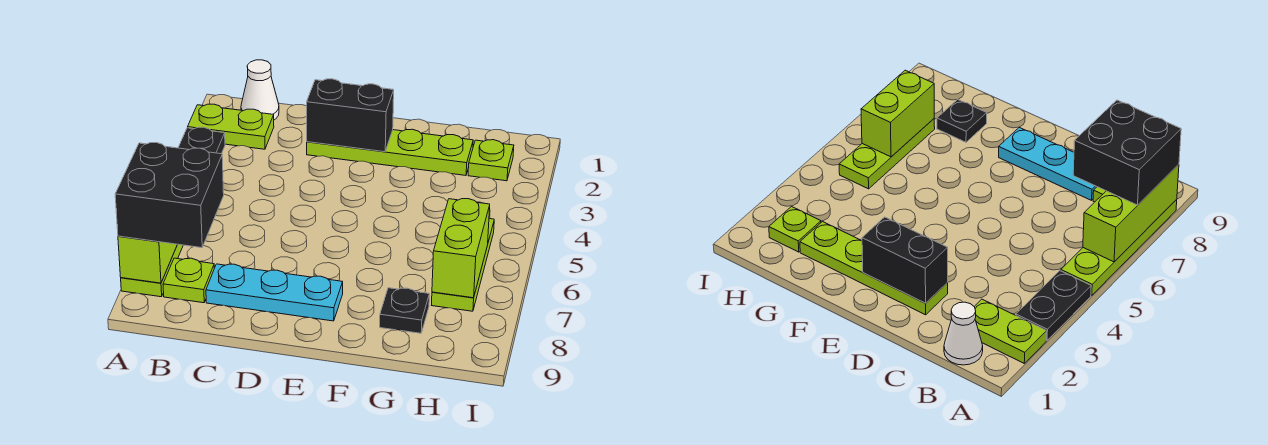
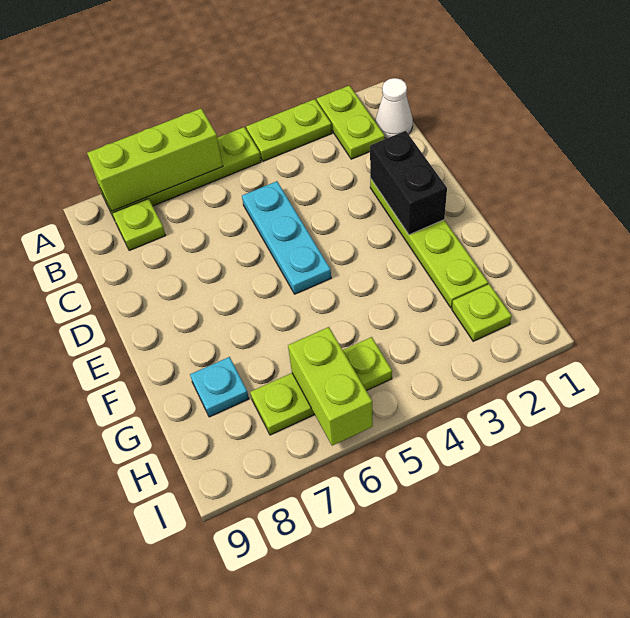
black plate A3:A4 level 1 -> lime plate A3:A4 level 1
black brick A7:B8 level 3 -> none
cyan plate C8:E8 level 1 -> cyan plate C5:E5 level 1
black plate G8 level 1 -> cyan plate G8 level 1
lime brick H6:H7 level 2 -> lime brick H6:I6 level 2

